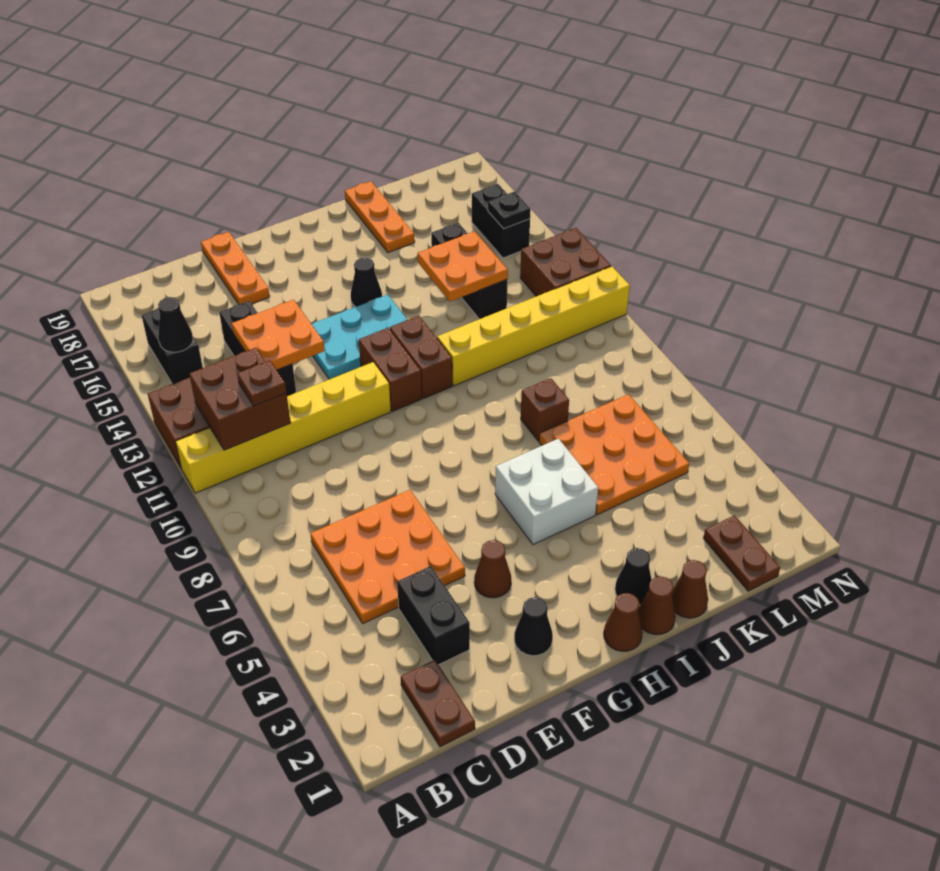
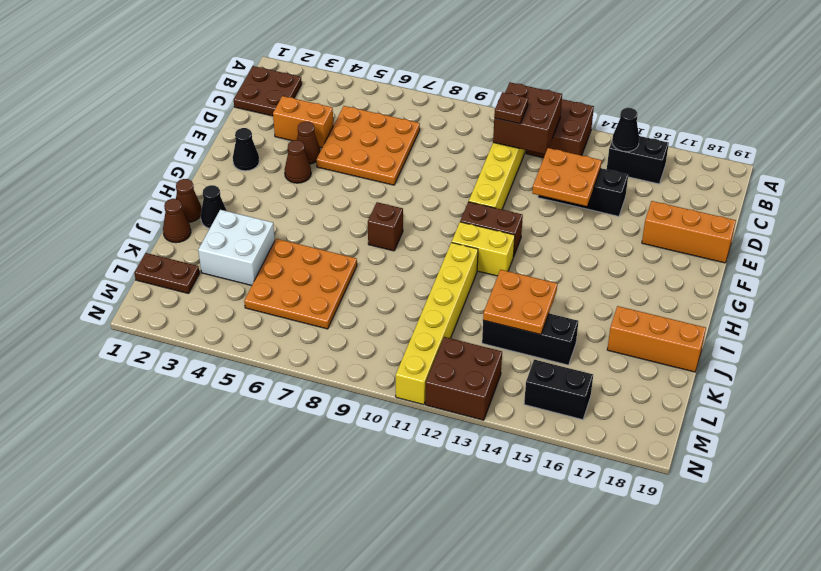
brown plate C1:C2 level 1 -> brown plate B1:C2 level 1
black brick D3:D4 level 1 -> orange brick D3:D4 level 1
orange plate E17:E19 level 1 -> orange brick E17:E19 level 1
cyan plate F13:H14 level 1 -> none
brown cone H1 level 1 -> brown cone E4 level 1
white brick H5:I6 level 1 -> white brick J3:K4 level 1
brown brick H11:H12 level 1 -> yellow brick H11:H12 level 1
black cone H15 level 1 -> none
brown brick J8 level 1 -> brown brick H8 level 1
orange plate J17:J19 level 1 -> orange brick J17:J19 level 1
black plate M15 level 2 -> none

